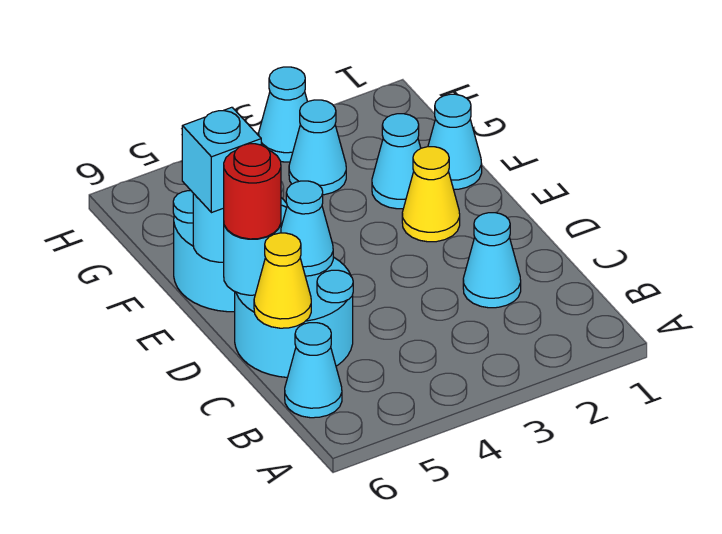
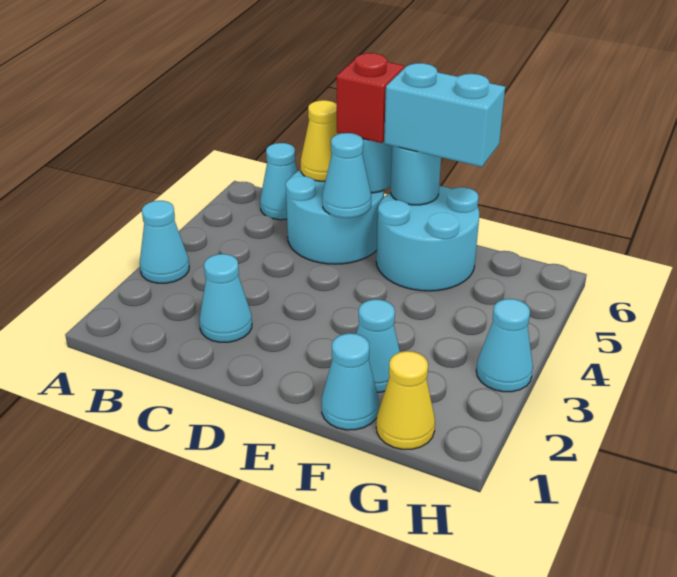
red round brick D6 level 3 -> red brick D6 level 3
yellow cone E2 level 1 -> yellow cone G1 level 1
cyan brick E6 level 3 -> cyan brick E6:F6 level 3
cyan cone G3 level 1 -> cyan cone A3 level 1

